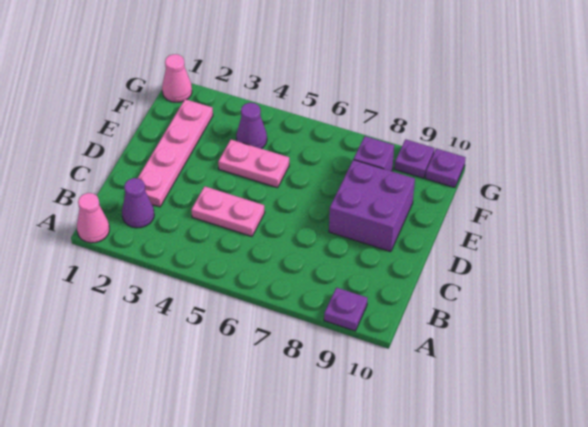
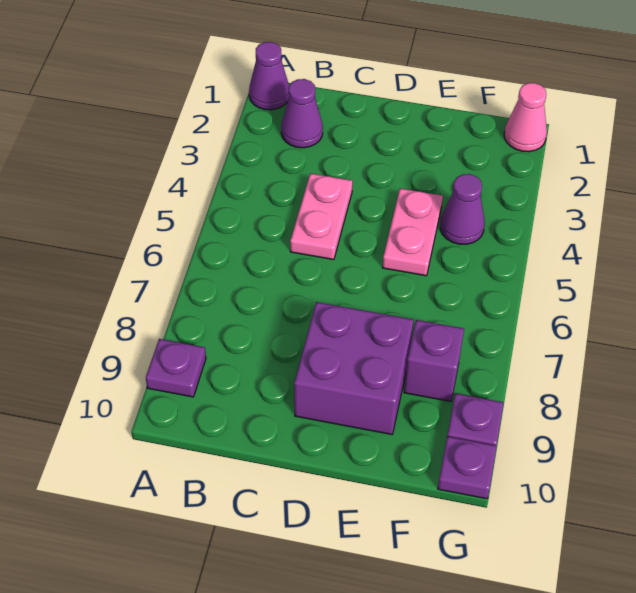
pink cone A1 level 1 -> purple cone A1 level 1
pink plate C2:F2 level 1 -> none

